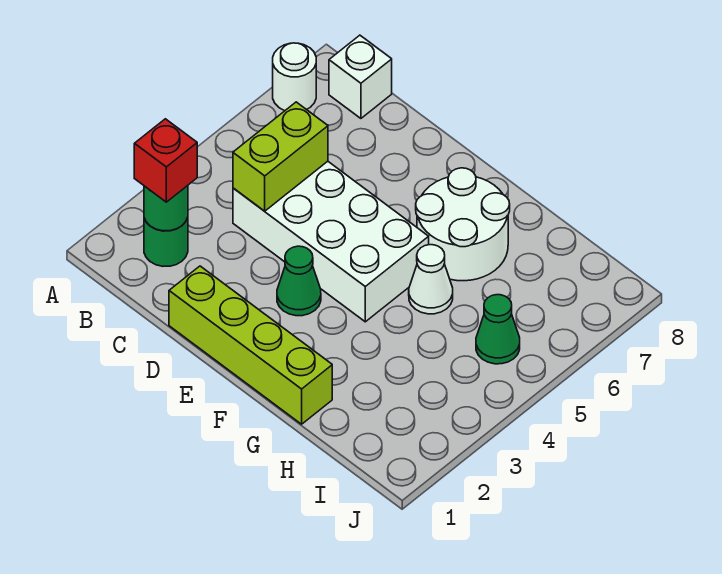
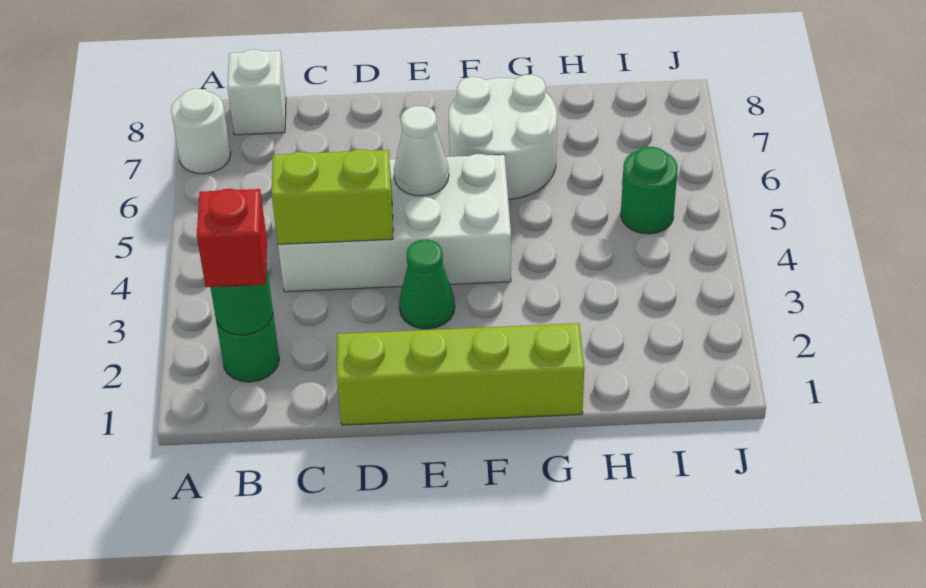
lime brick C4:C5 level 2 -> lime brick C4:D4 level 2
white cone G5 level 1 -> white cone E5 level 2
green cone I5 level 1 -> green round brick I5 level 1

